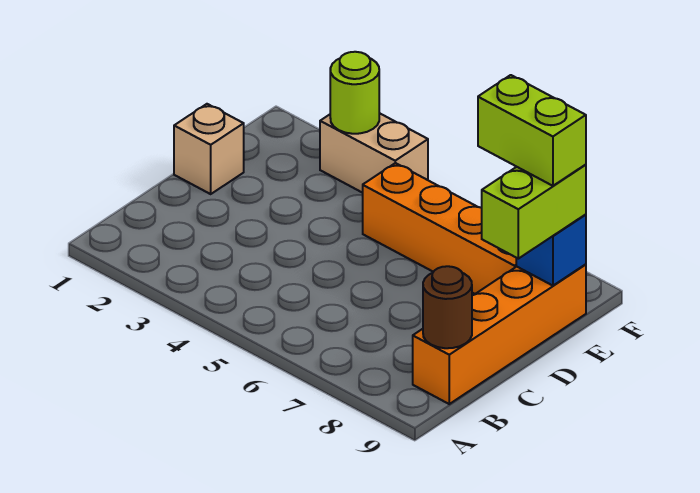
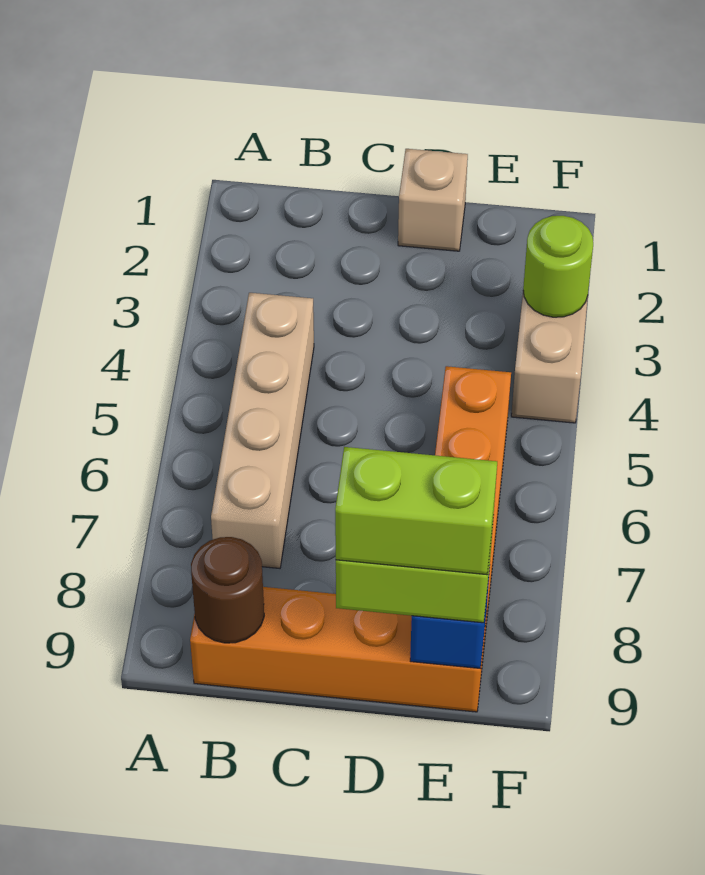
none -> tan brick B4:B7 level 1
lime brick E8:E9 level 4 -> lime brick D9:E9 level 4

